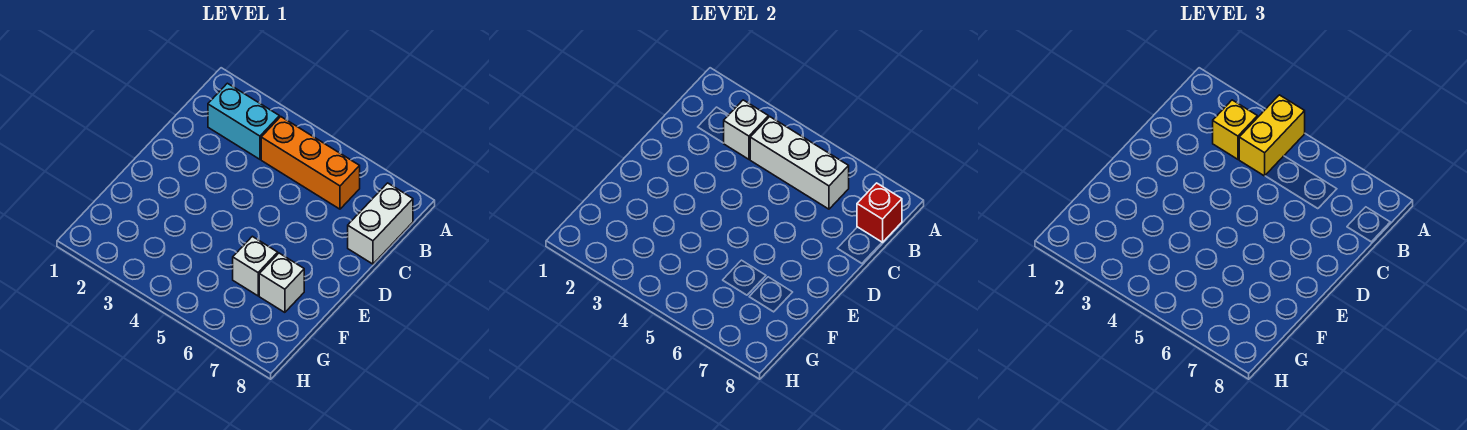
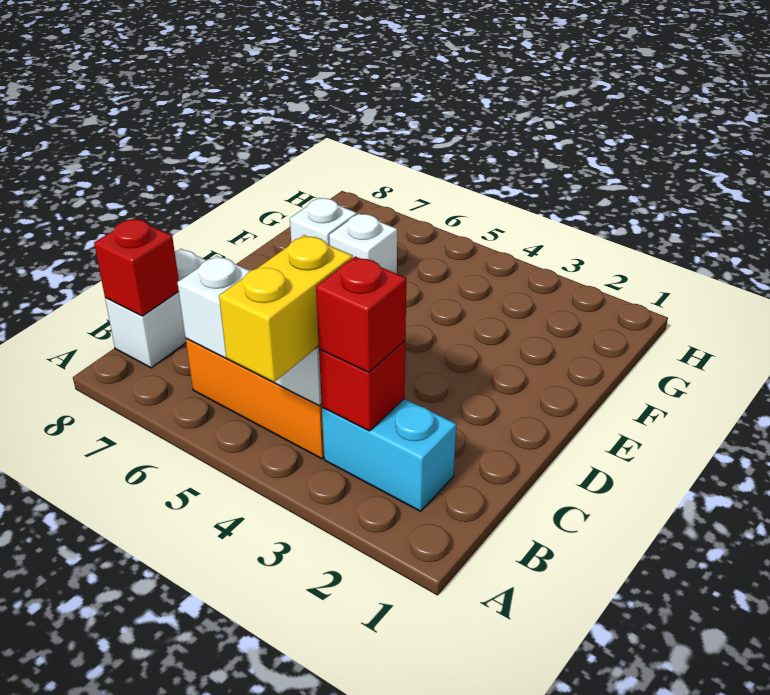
white brick B3 level 2 -> red brick B3 level 2
yellow brick B3 level 3 -> red brick B3 level 3

